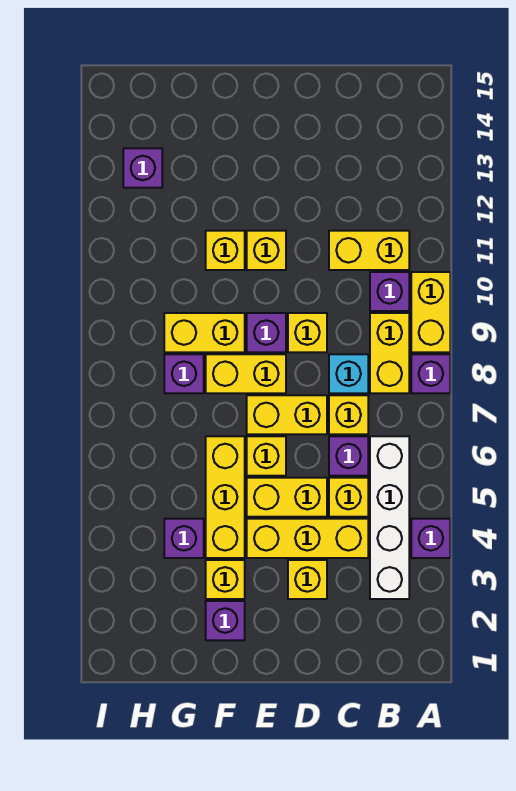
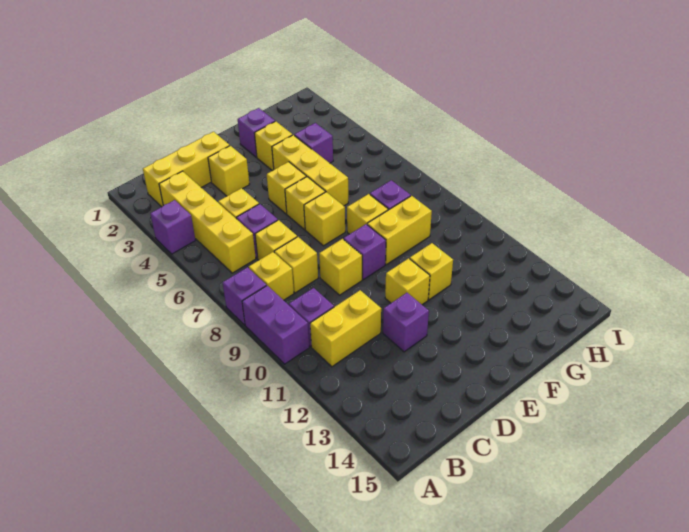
yellow brick A9:A10 level 1 -> purple brick A9:A10 level 1
white brick B3:B6 level 1 -> yellow brick B3:B6 level 1
yellow brick B8:B9 level 1 -> yellow brick B8 level 1
yellow brick C4:E4 level 1 -> yellow brick B2:D2 level 1
cyan brick C8 level 1 -> yellow brick C8 level 1
yellow brick D5:E5 level 1 -> yellow brick E5 level 1
yellow brick D7:E7 level 1 -> yellow brick E7 level 1
yellow brick E8:F8 level 1 -> yellow brick F8 level 1
purple brick H13 level 1 -> purple brick D12 level 1

